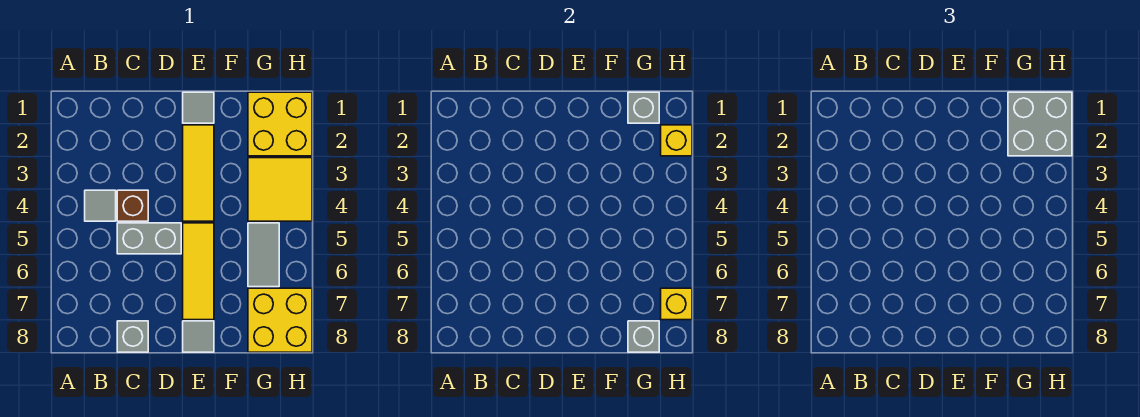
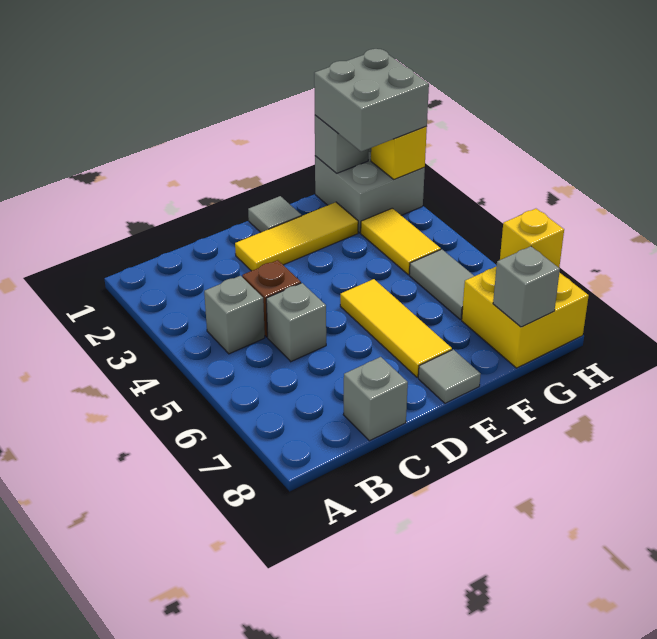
grey tile B4 level 1 -> grey brick B4 level 1
grey brick C5:D5 level 1 -> grey brick C5 level 1
yellow tile E2:E4 level 1 -> yellow tile D2:F2 level 1
yellow brick G1:H2 level 1 -> grey brick G1:H2 level 1
yellow tile G3:H4 level 1 -> yellow tile G3:G4 level 1

